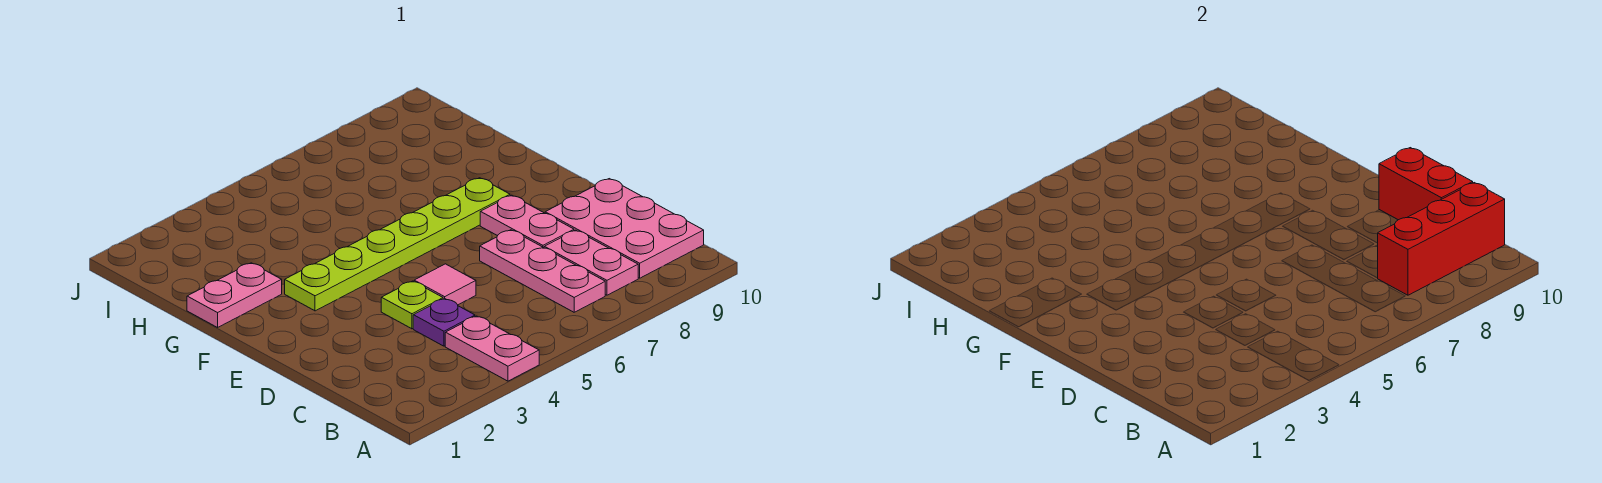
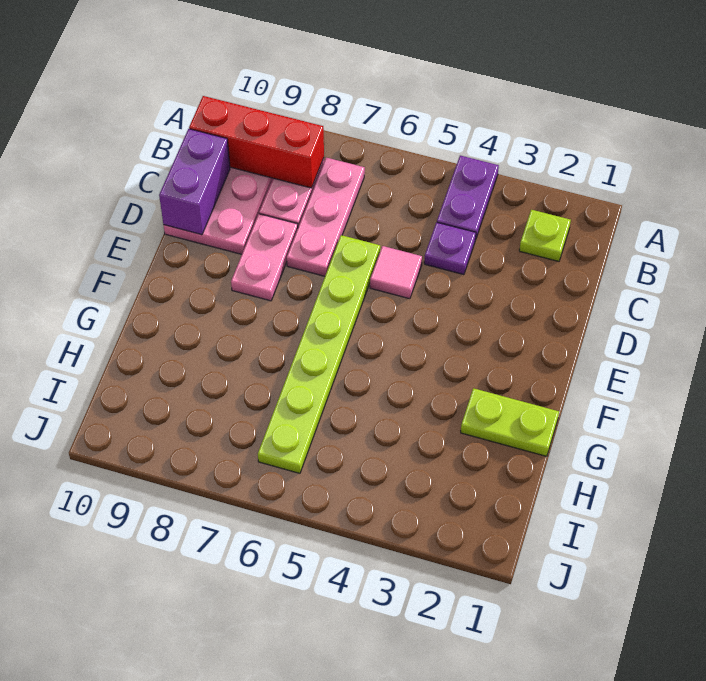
pink plate A4:B4 level 1 -> purple plate A4:B4 level 1
red brick C10:D10 level 2 -> purple brick C10:D10 level 2
lime plate D4 level 1 -> lime plate B2 level 1
lime plate F3:F8 level 1 -> lime plate D6:I6 level 1
pink plate G1:G2 level 1 -> lime plate G1:G2 level 1

